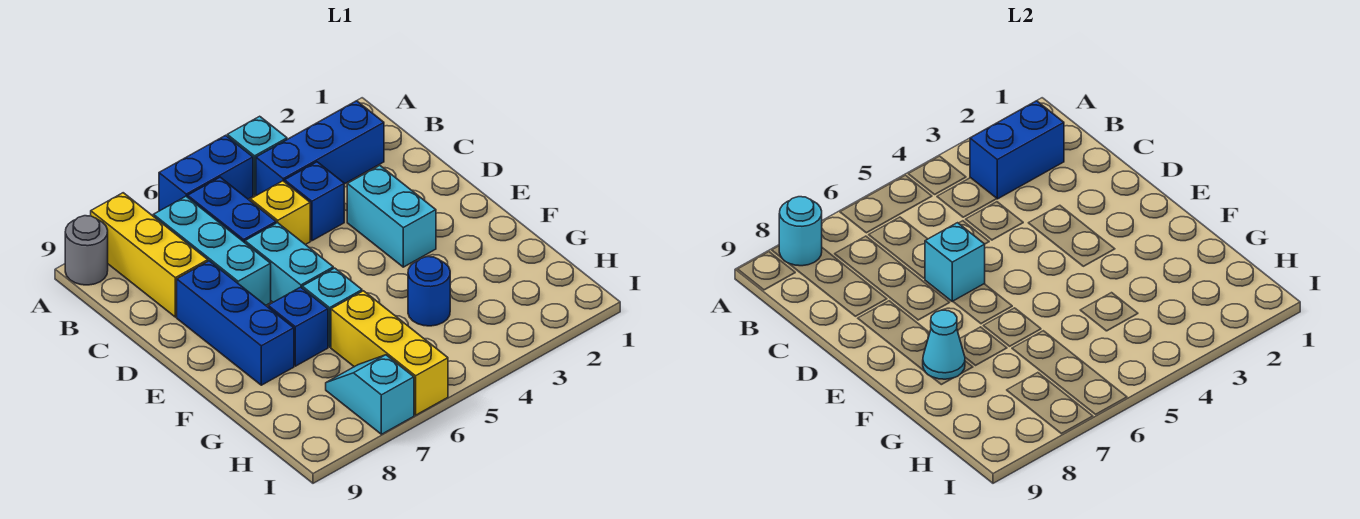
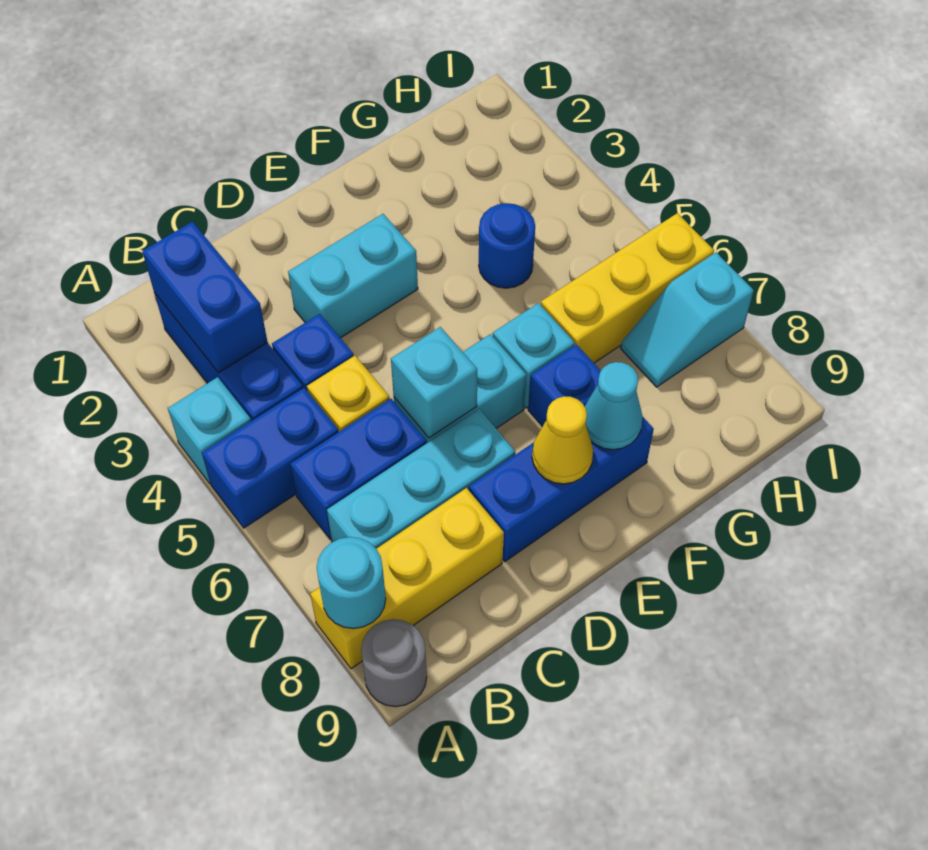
blue brick A5:A6 level 1 -> blue brick A5:B5 level 1
none -> yellow cone E8 level 2

